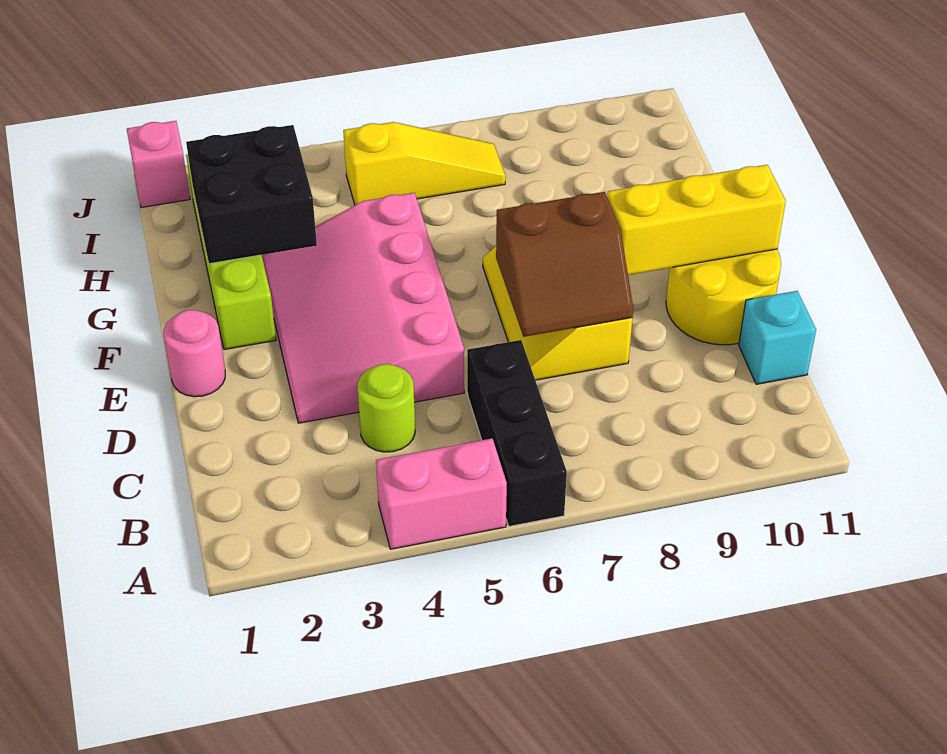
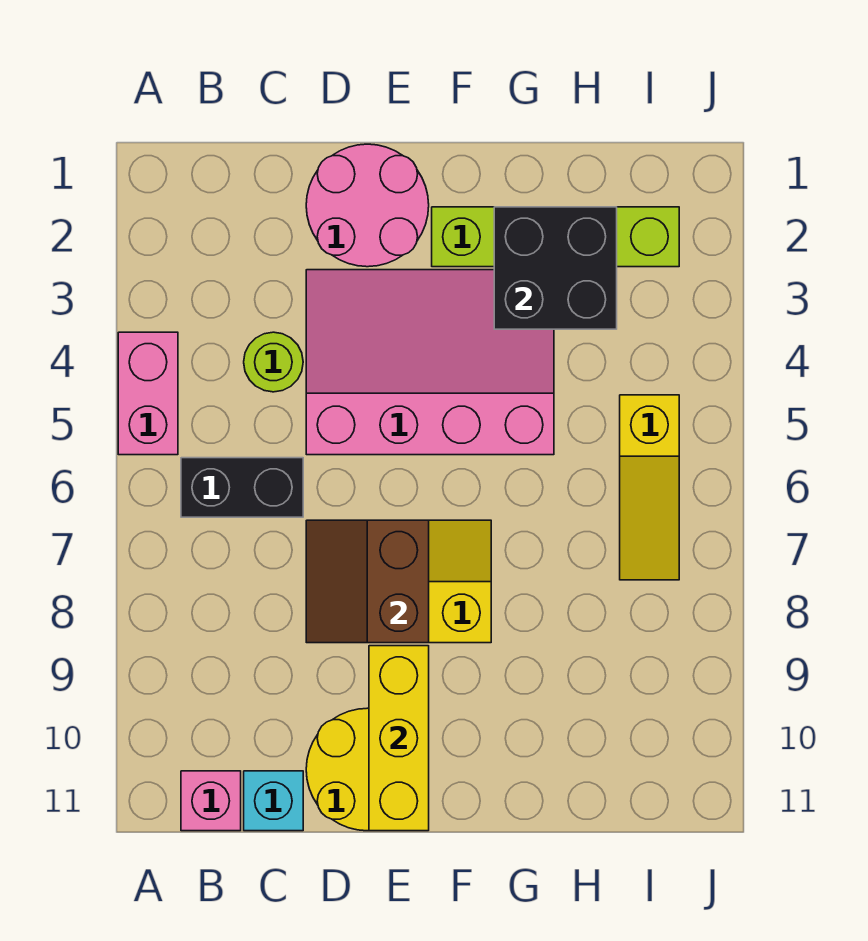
black brick A6:C6 level 1 -> black brick B6:C6 level 1
pink round brick E1 level 1 -> pink round brick D1:E2 level 1
pink brick J1 level 1 -> pink brick B11 level 1

